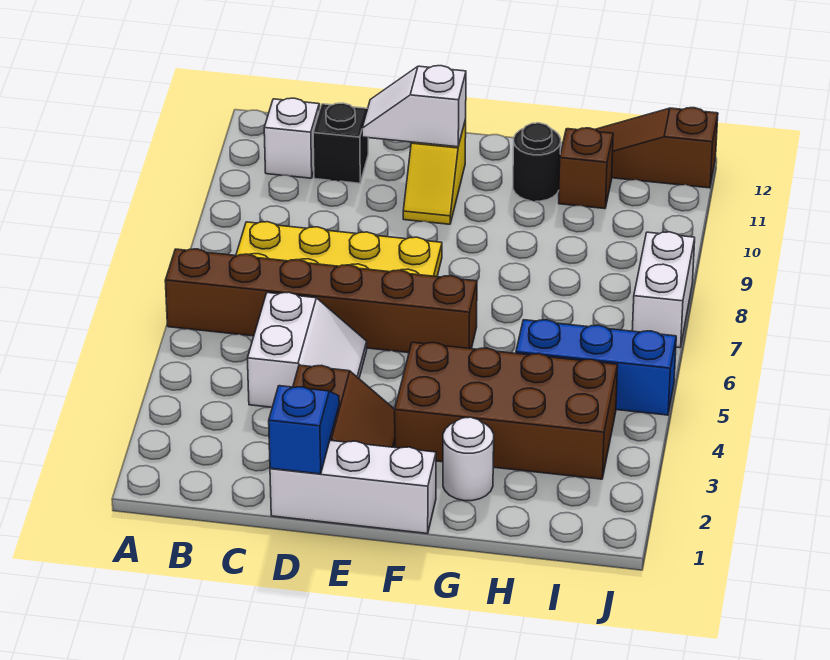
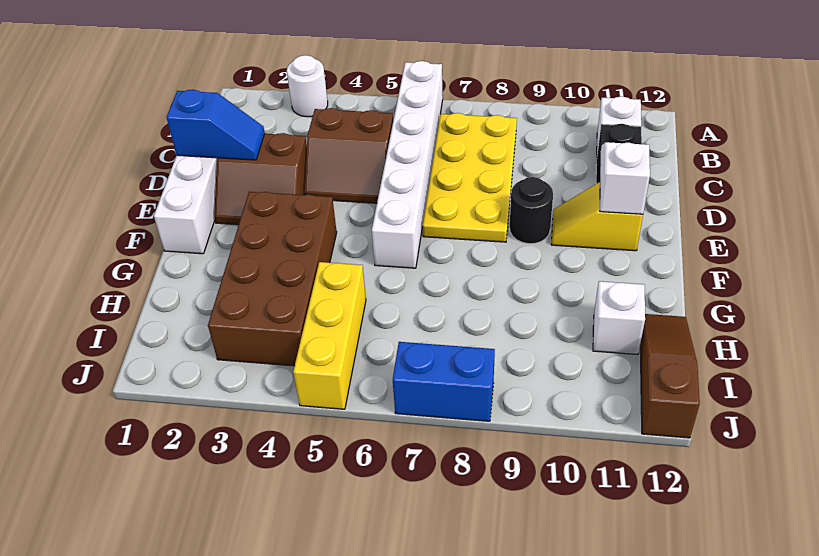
brown brick A6:F6 level 1 -> white brick A6:F6 level 1
white slope C4:D5 level 1 top C -> brown slope C4:D5 level 1 top C
white round brick G2 level 1 -> white round brick A3 level 1
black round brick G11 level 1 -> black round brick E9 level 1
blue brick H5:J5 level 1 -> yellow brick H5:J5 level 1
brown brick H11 level 1 -> white brick H11 level 1
white brick J7:J8 level 1 -> blue brick J7:J8 level 1

